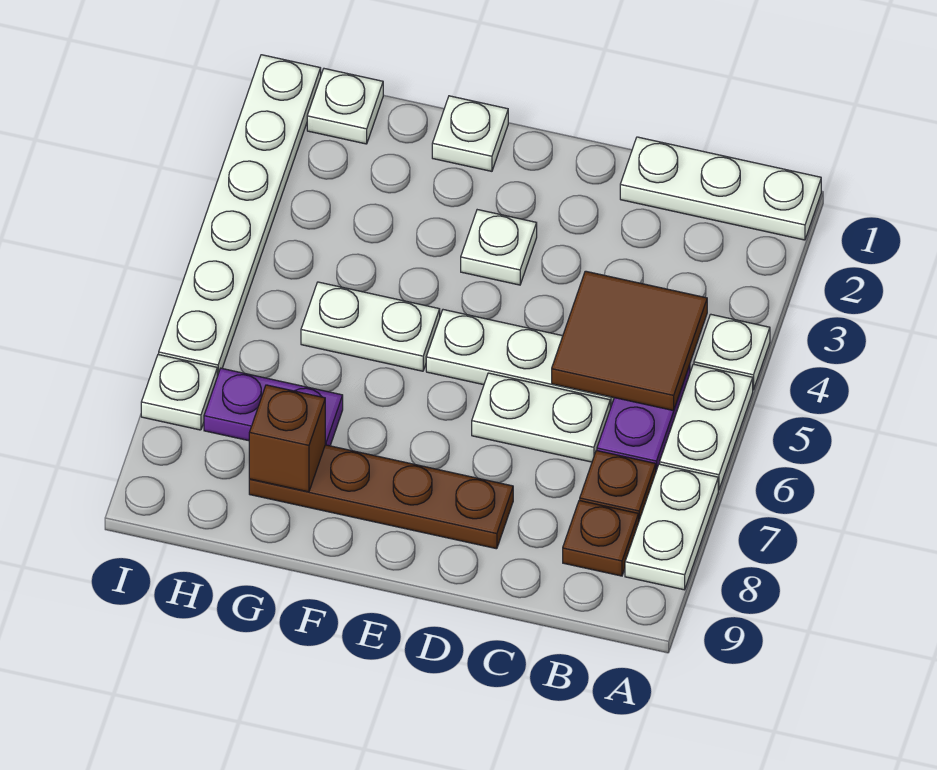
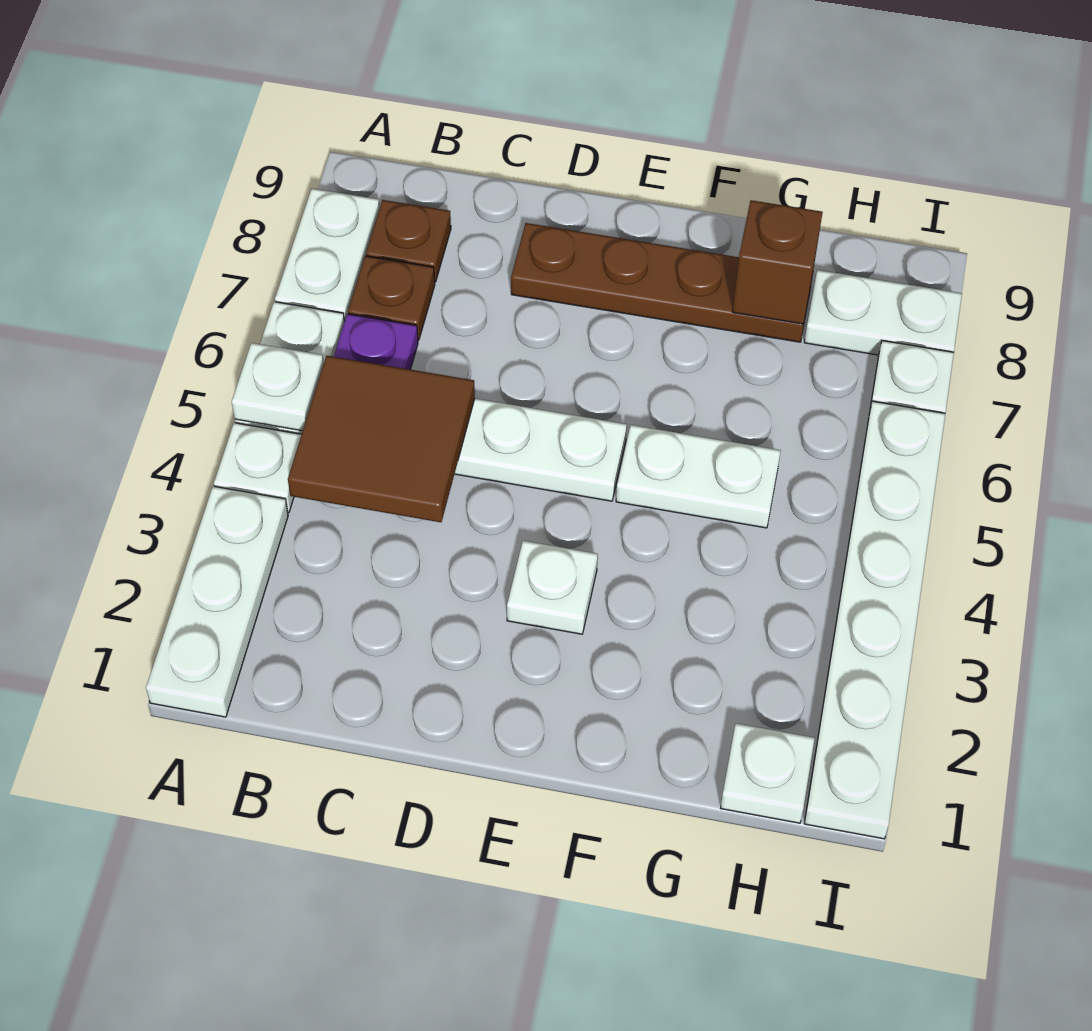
white plate A1:C1 level 1 -> white plate A1:A3 level 1
white plate C6:D6 level 1 -> white plate H8:I8 level 1
white plate F1 level 1 -> white plate A5 level 2
purple plate G7:H7 level 1 -> none

